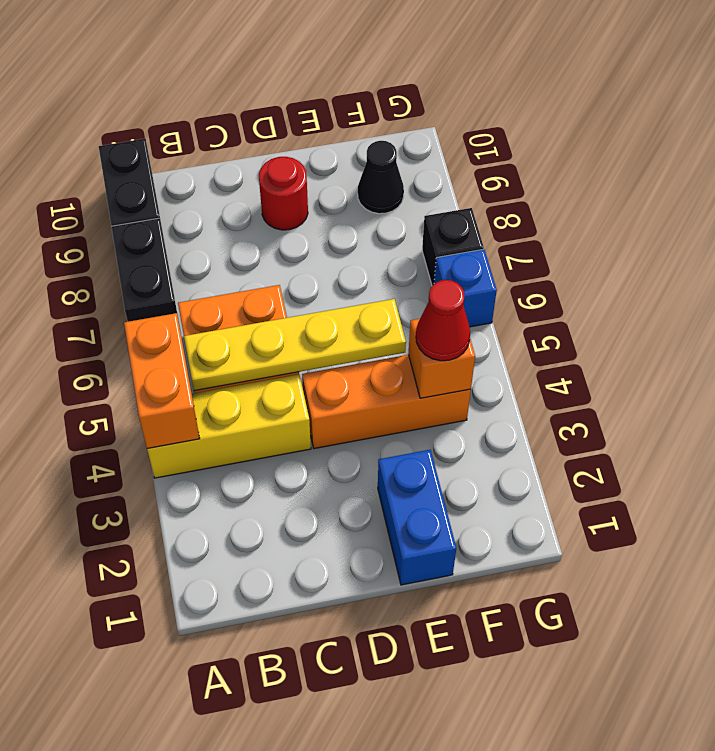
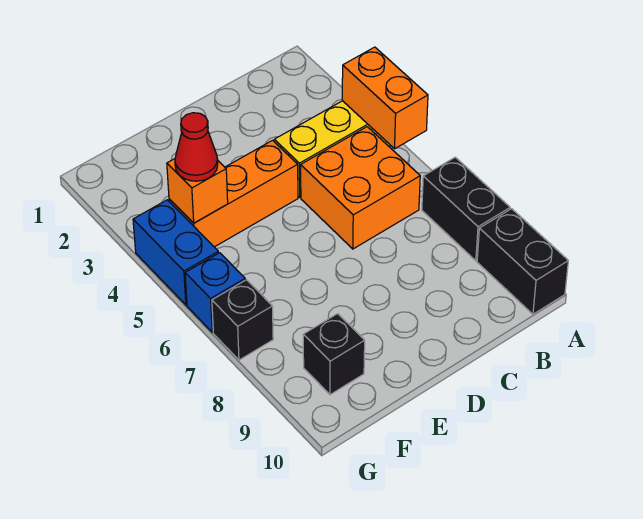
yellow plate B5:E5 level 2 -> none
red round brick D9 level 1 -> none
blue brick E1:E2 level 1 -> blue brick G4:G5 level 1
black cone F9 level 1 -> black brick F9 level 1

